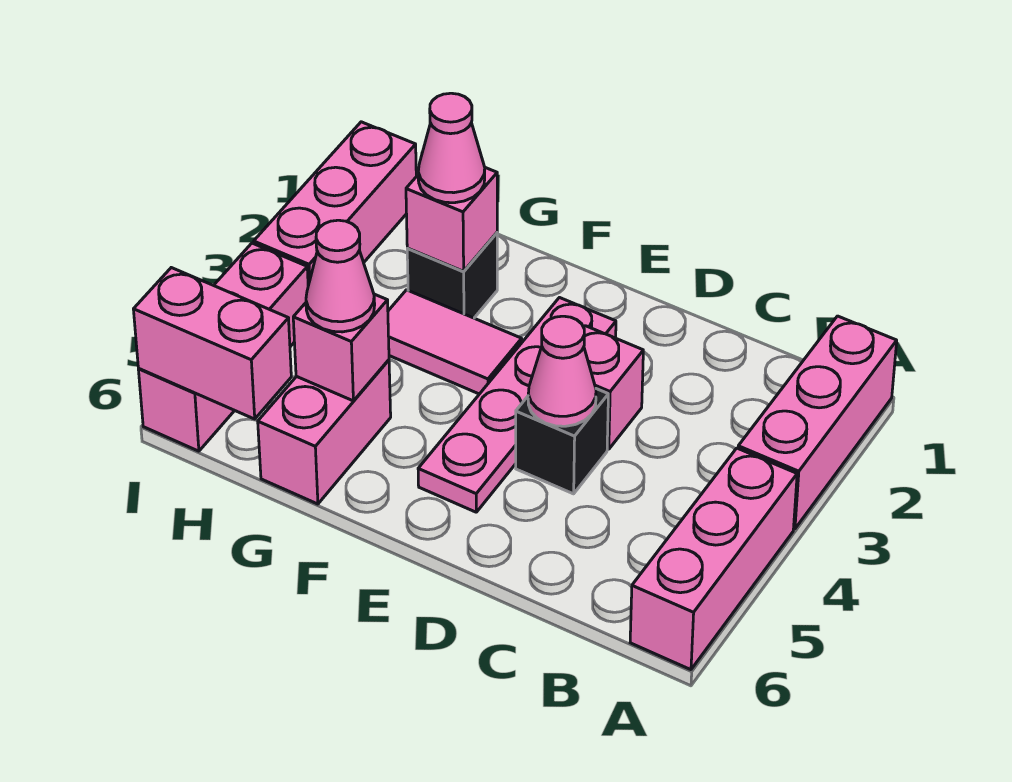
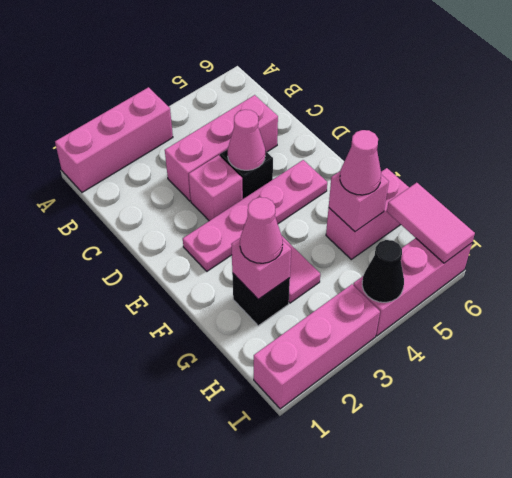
pink brick A4:A6 level 1 -> pink brick C3:C5 level 1
pink brick H6:I6 level 2 -> pink tile H6:I6 level 2
none -> black cone I4 level 2

